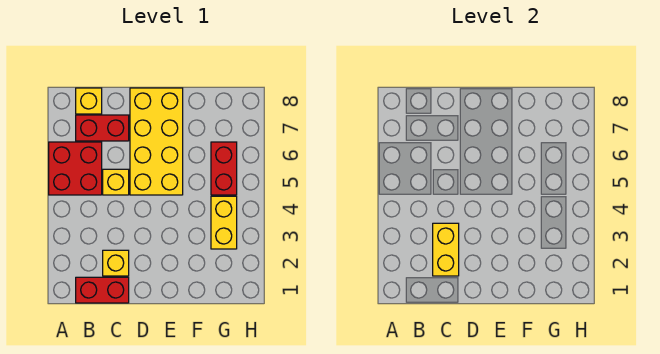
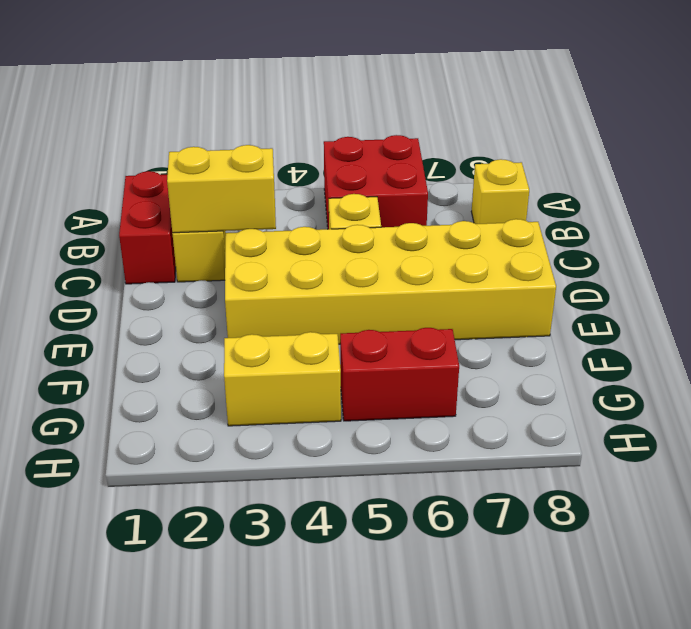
red brick B7:C7 level 1 -> none
yellow brick D5:E8 level 1 -> yellow brick D3:E8 level 1

